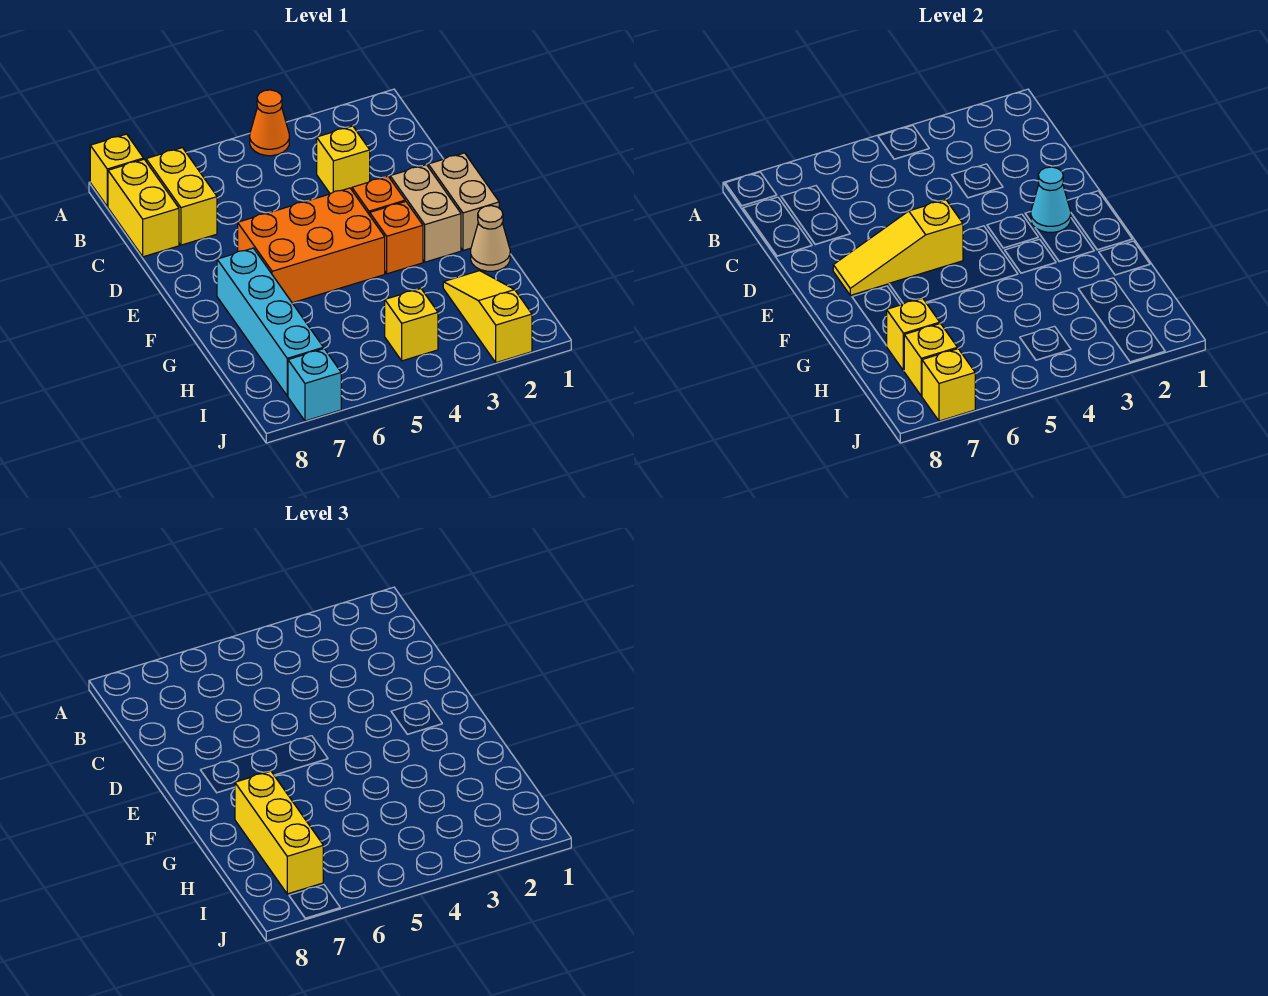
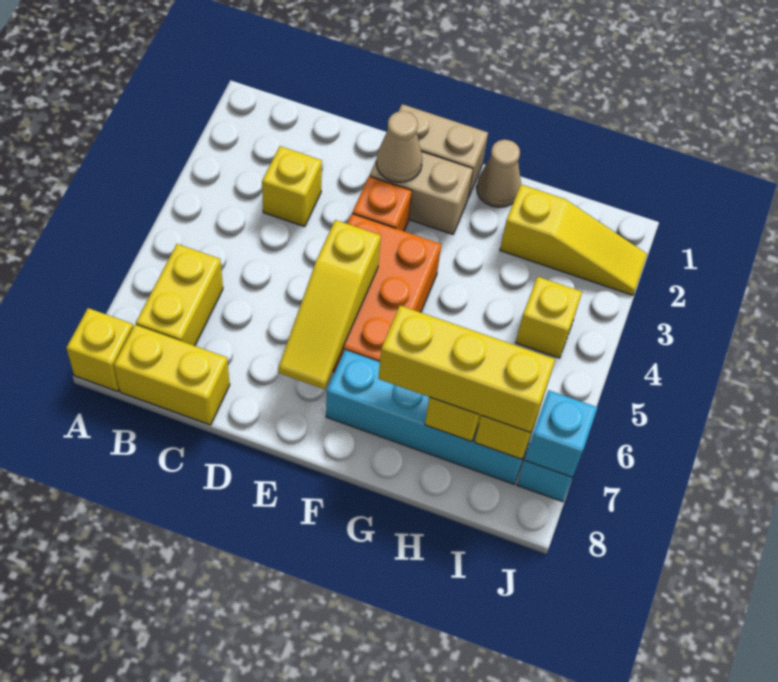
orange cone A4 level 1 -> none
yellow brick B7:C7 level 1 -> yellow brick B6:B7 level 1
cyan cone E2 level 2 -> tan cone E2 level 2
orange brick F3 level 1 -> none
yellow slope H2:J2 level 1 top J -> yellow slope H2:J2 level 1 top H
yellow brick J7 level 2 -> cyan brick J7 level 2

